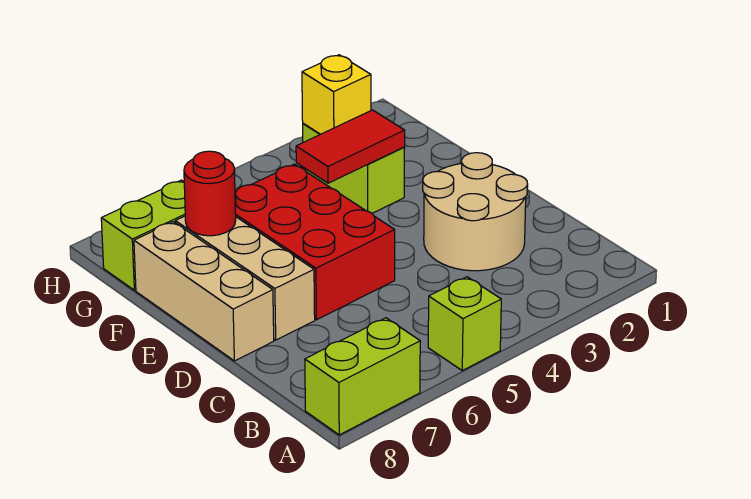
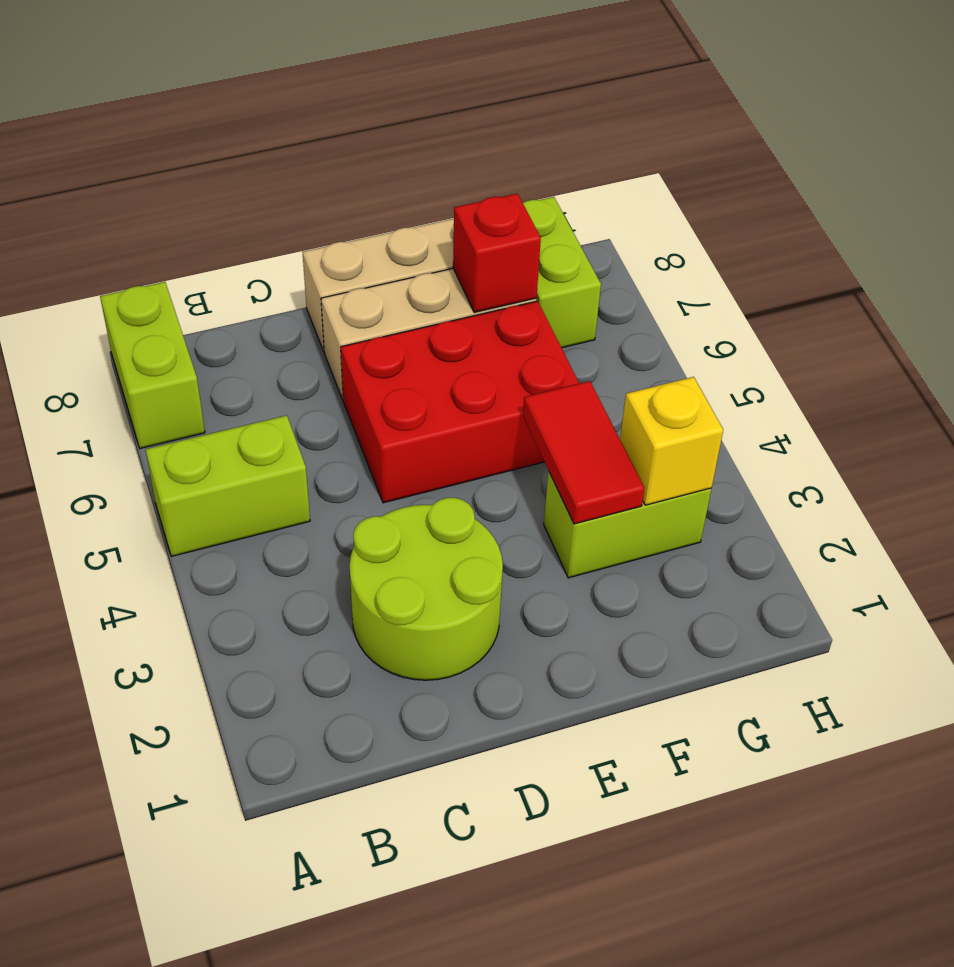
lime brick A5 level 1 -> lime brick A5:B5 level 1
tan round brick C2:D3 level 1 -> lime round brick C2:D3 level 1
red round brick F7 level 2 -> red brick F7 level 2

